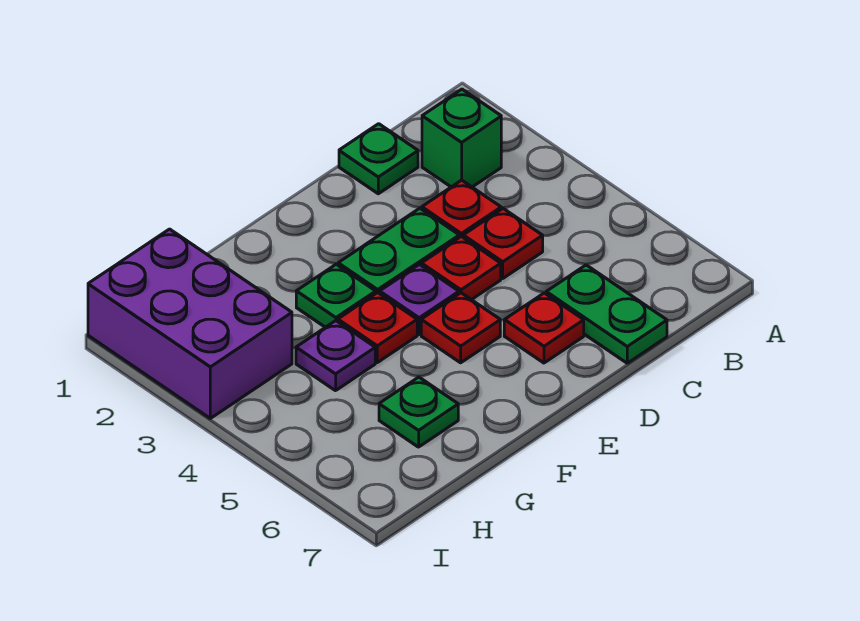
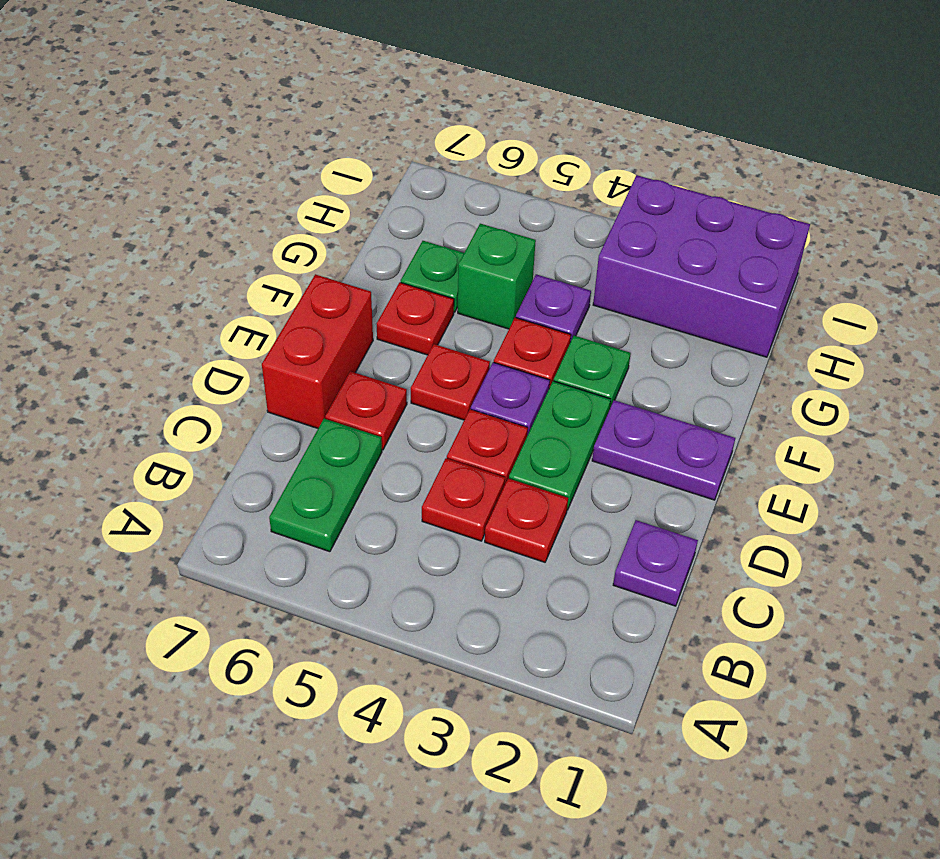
green brick B2 level 1 -> green brick G5 level 1
green plate C1 level 1 -> purple plate C1 level 1
green plate C6:C7 level 1 -> green plate B6:C6 level 1
none -> red brick D7:E7 level 1
none -> purple plate E1:E2 level 1
none -> red plate F6 level 1

